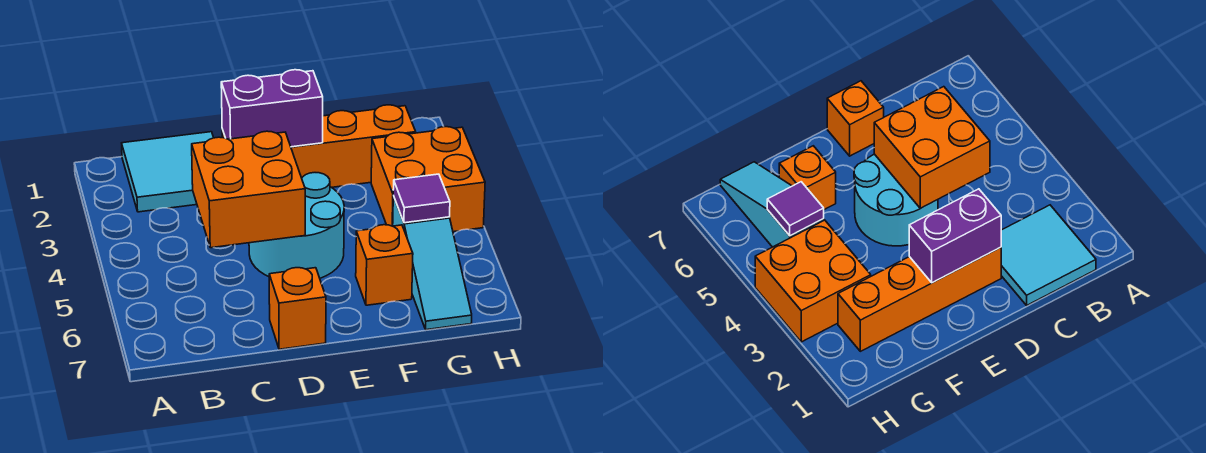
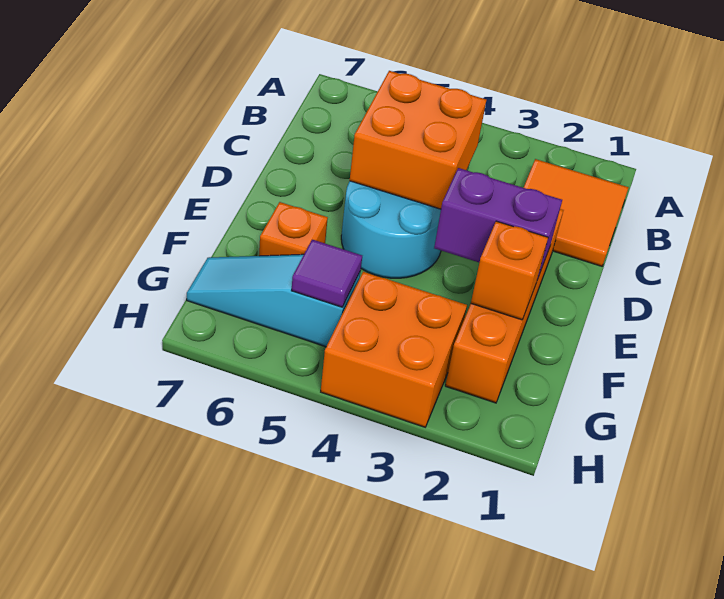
cyan tile B1:C2 level 1 -> orange tile B1:C2 level 1
purple brick D2:E2 level 2 -> purple brick E2:E3 level 2
orange brick D7 level 1 -> orange brick F2 level 2

